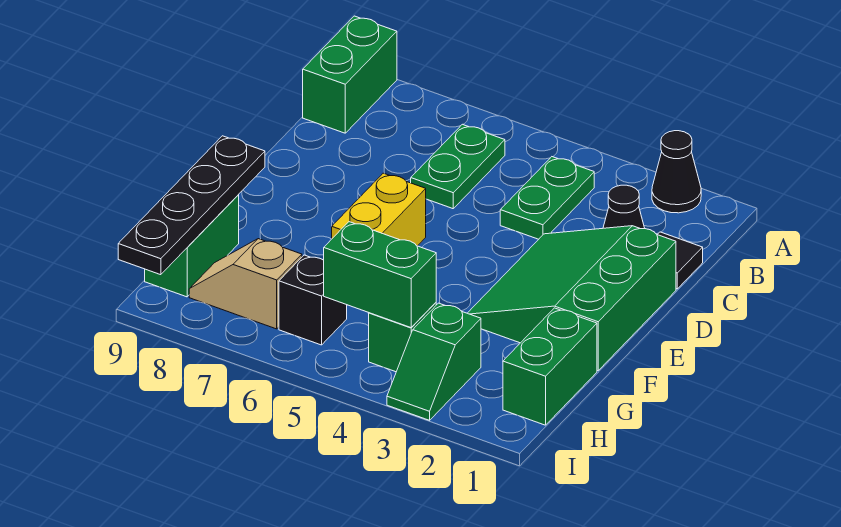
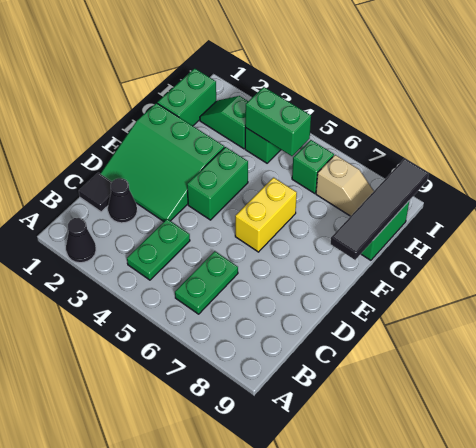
green brick A9:B9 level 1 -> green brick E4:F4 level 1
green slope D1:F3 level 1 top 1 -> green slope D1:F3 level 1 top F
black plate F9:I9 level 2 -> black tile F9:I9 level 2
green slope H3:I3 level 1 top H -> green slope H2:H3 level 1 top 3
black brick H6 level 1 -> green brick H6 level 1

